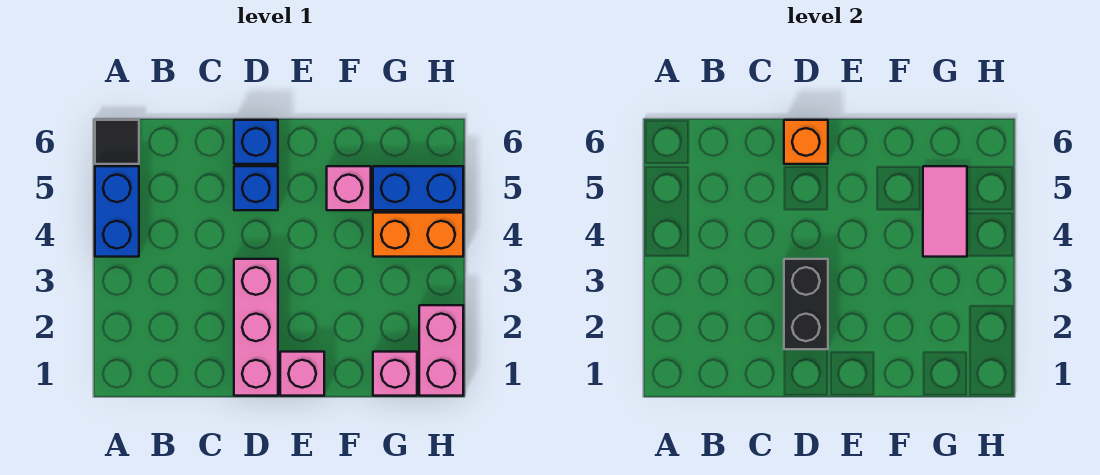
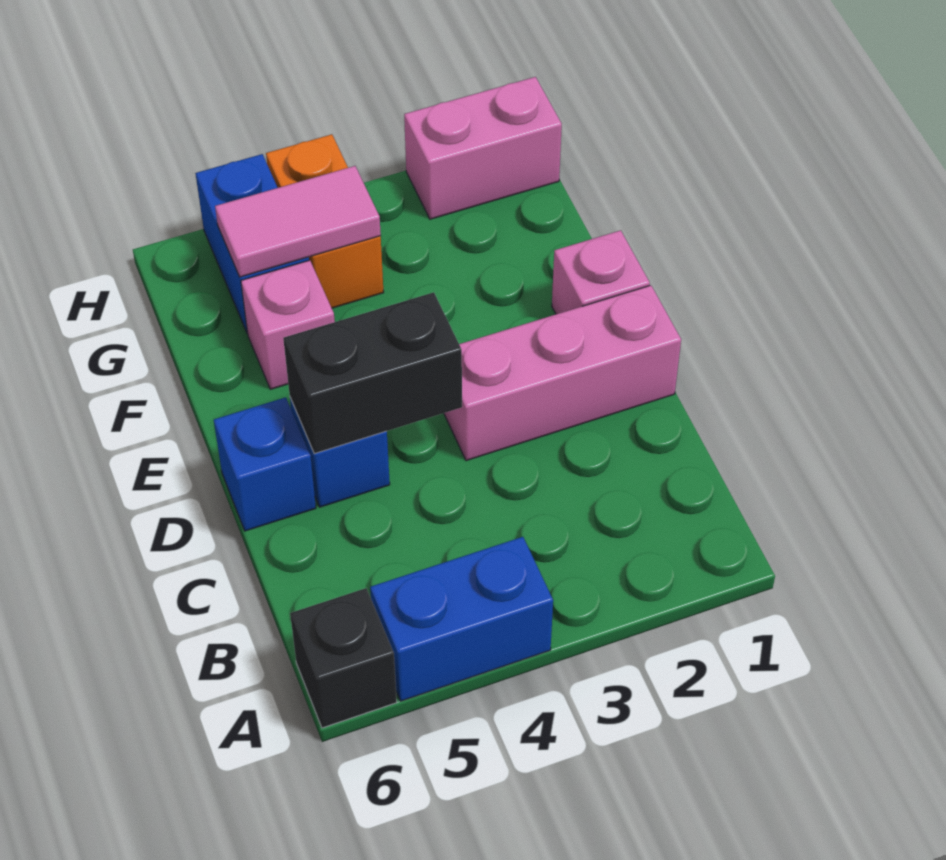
black tile A6 level 1 -> black brick A6 level 1
black brick D2:D3 level 2 -> black brick D4:D5 level 2
orange brick D6 level 2 -> none
pink brick G1 level 1 -> none

